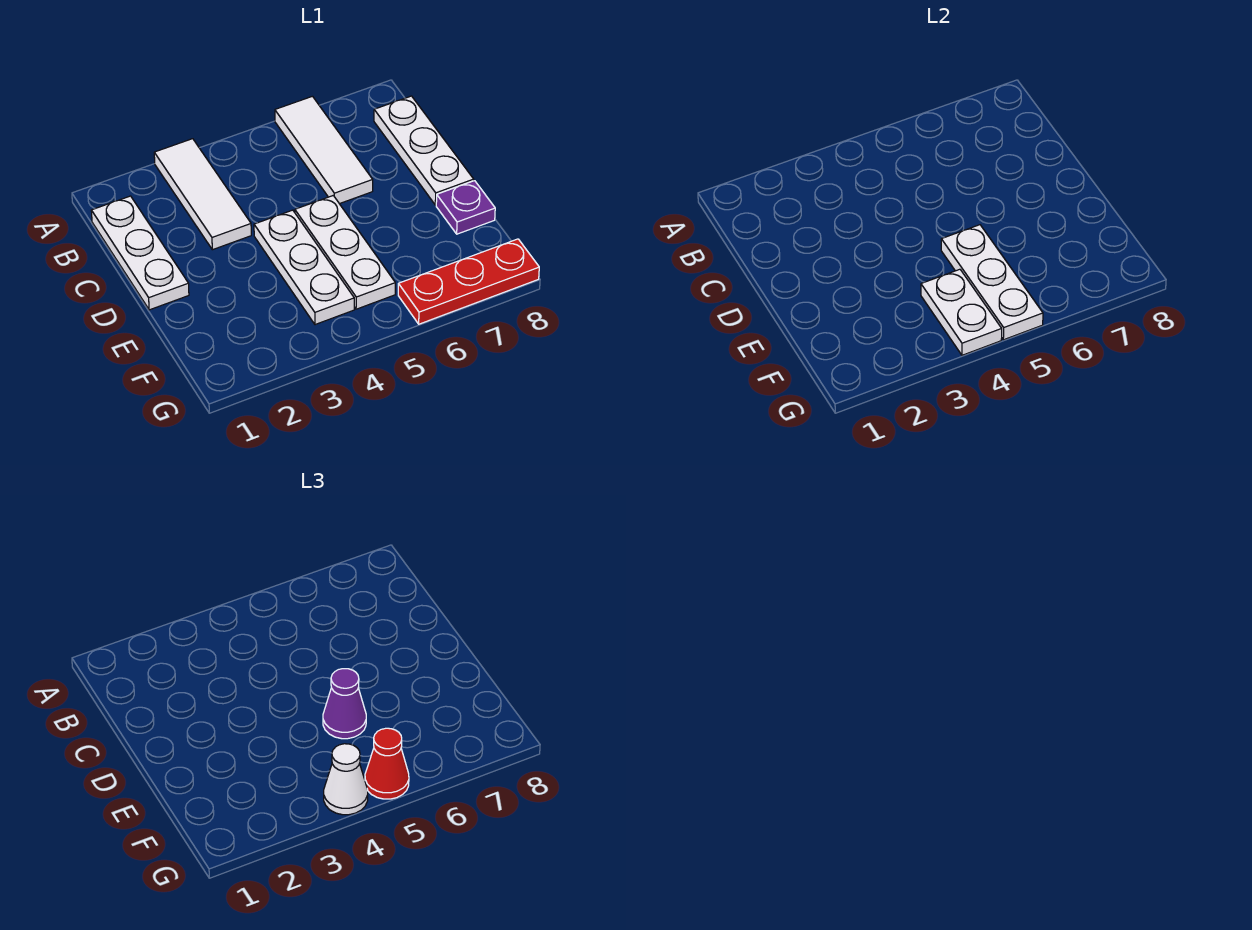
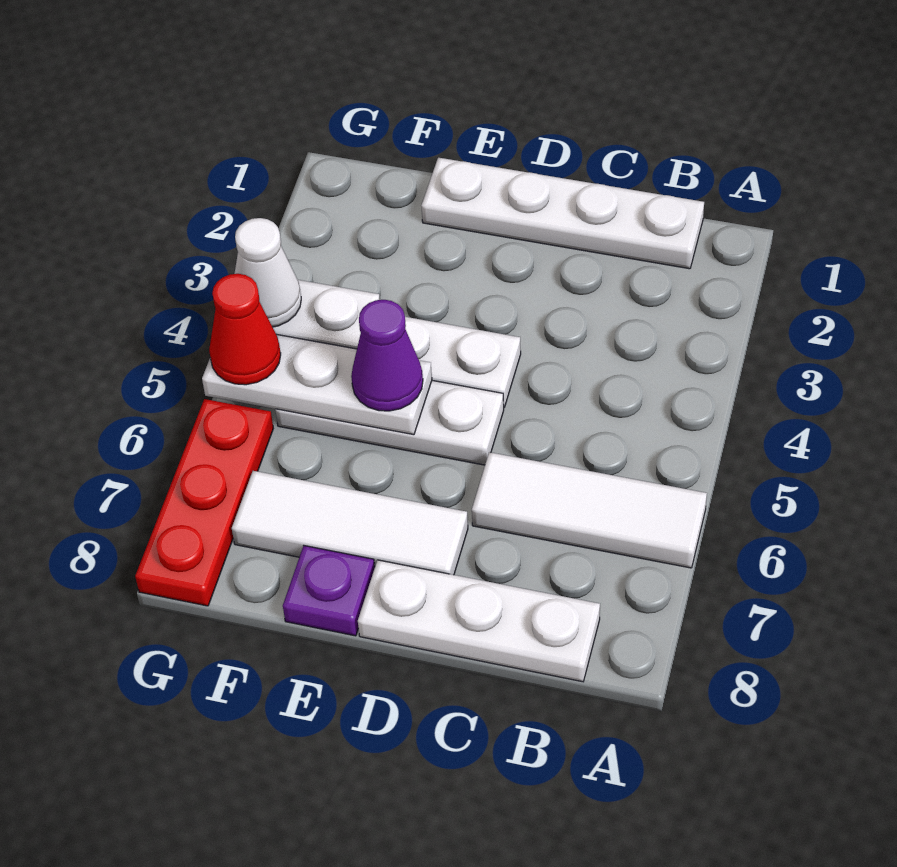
white tile A3:C3 level 1 -> white tile D7:F7 level 1
white plate B1:D1 level 1 -> white plate B1:E1 level 1

